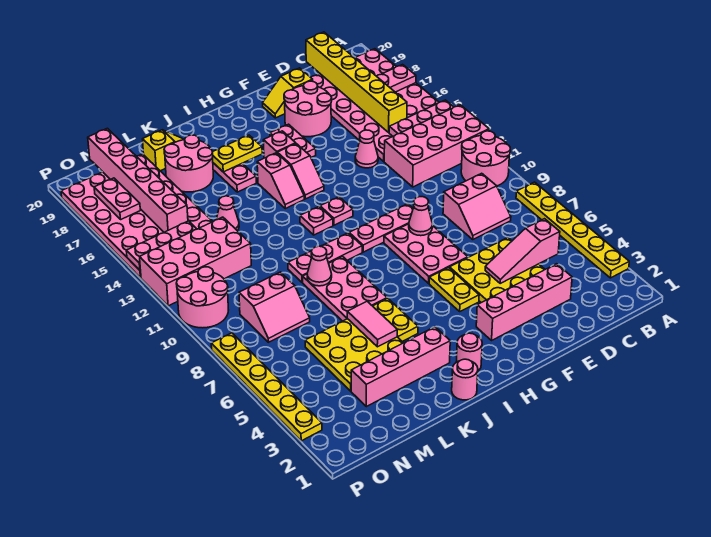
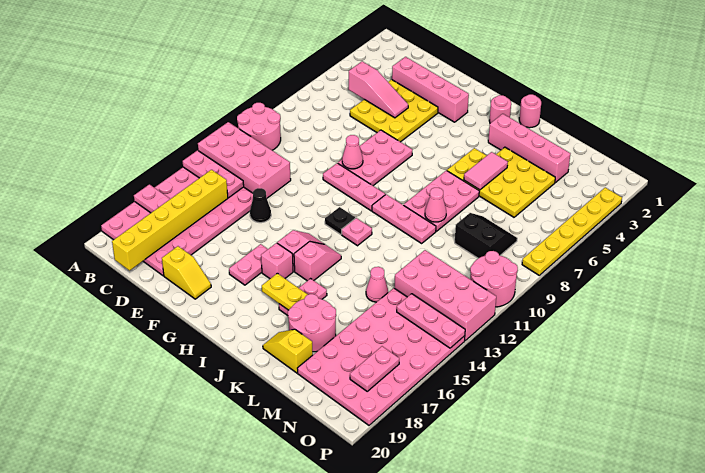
yellow plate A3:A8 level 1 -> none
pink slope C8:D9 level 1 top 9 -> none
pink cone E14 level 1 -> black cone E14 level 1
pink round brick E17:F18 level 1 -> none
yellow plate G5:G6 level 1 -> none
pink plate H12 level 1 -> black plate H12 level 1
pink slope M8:N9 level 1 top 9 -> black slope M8:N9 level 1 top 9
pink brick N15:N20 level 2 -> none

